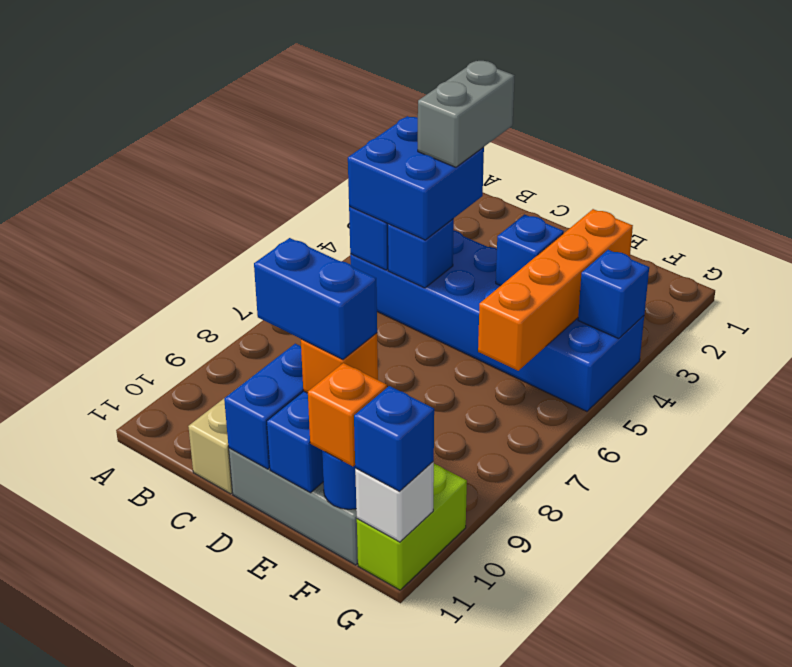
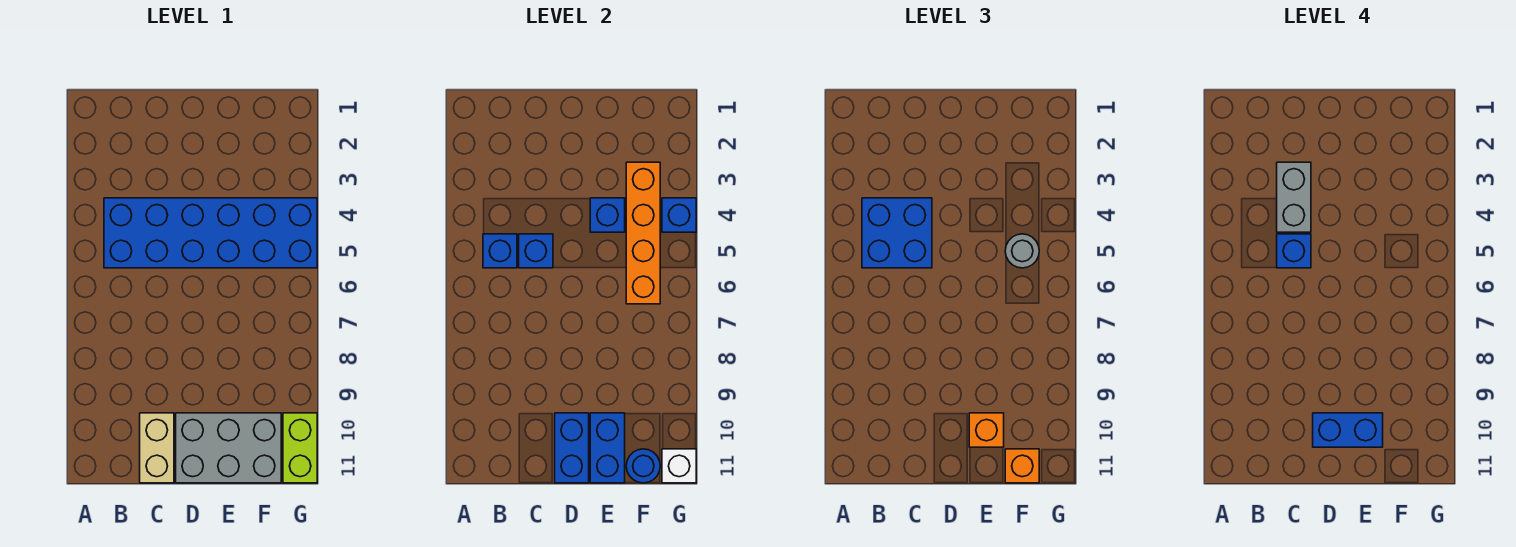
none -> grey round brick F5 level 3
blue brick G11 level 3 -> blue brick C5 level 4

